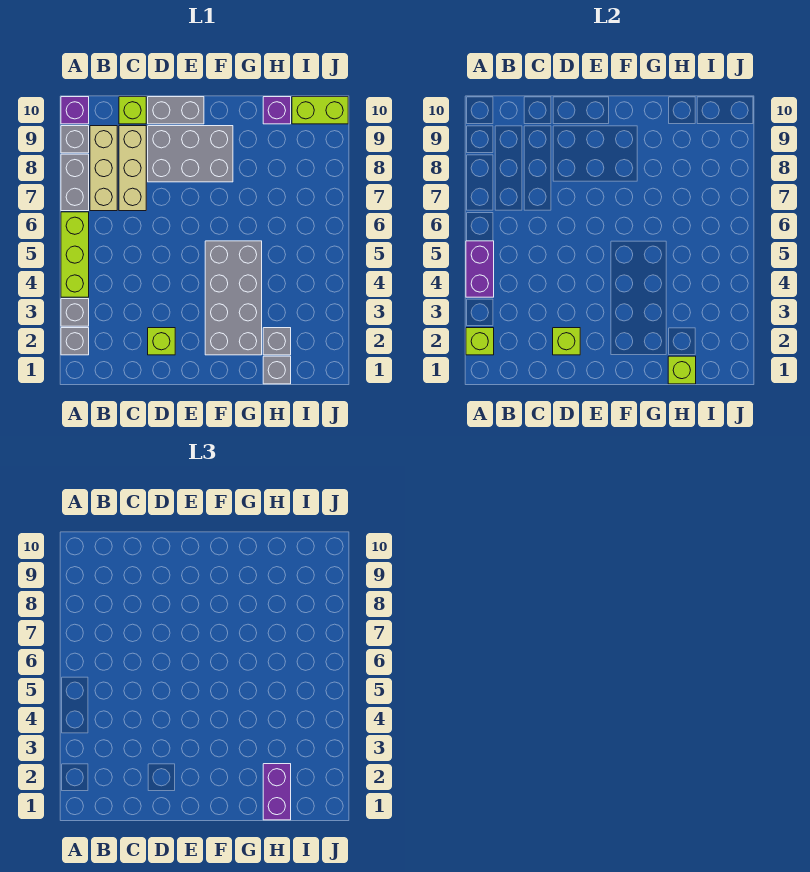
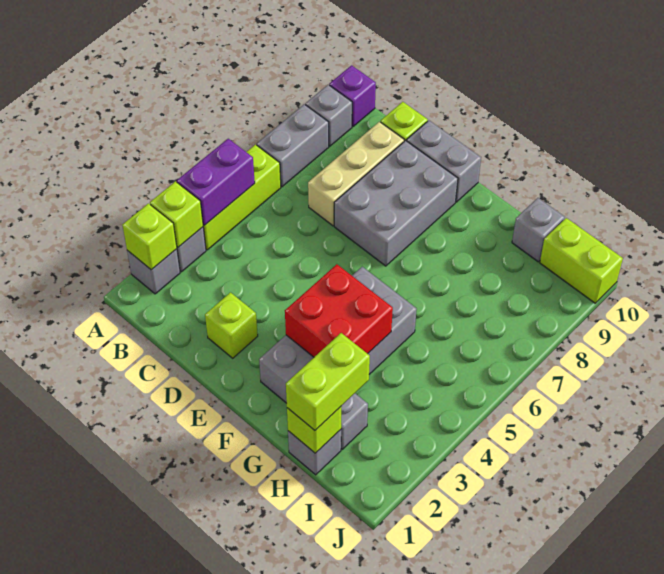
tan brick B7:B9 level 1 -> none
lime brick D2 level 2 -> lime brick A3 level 2
grey brick D8:F9 level 1 -> grey brick D7:E9 level 1
none -> red brick F3:G4 level 2
purple brick H1:H2 level 3 -> lime brick H1:H2 level 3
purple brick H10 level 1 -> grey brick H10 level 1

